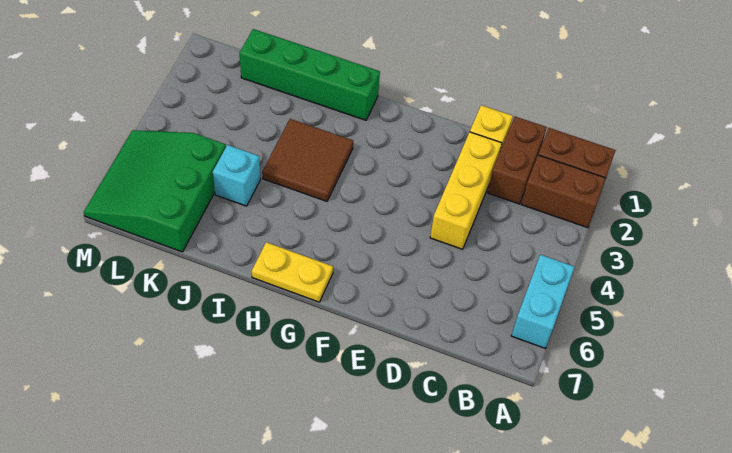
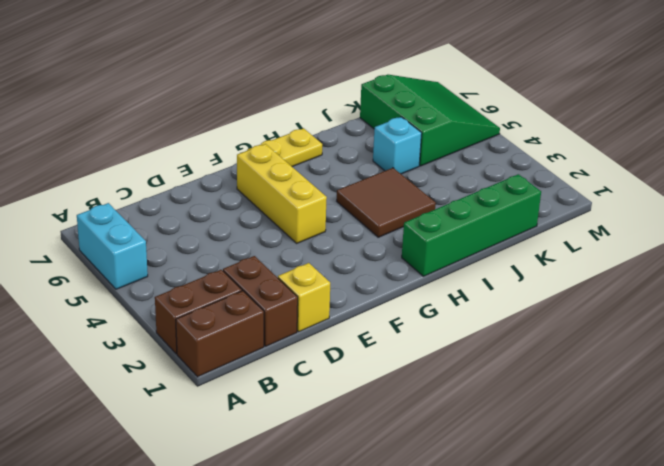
yellow brick D2:D4 level 1 -> yellow brick F4:F6 level 1

